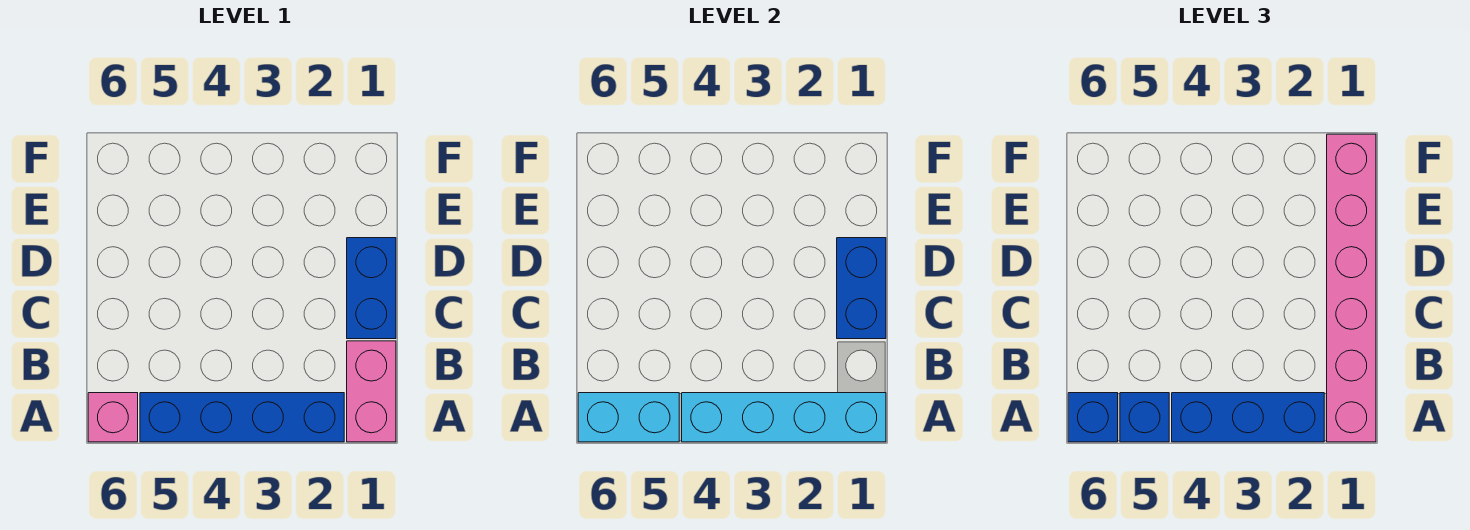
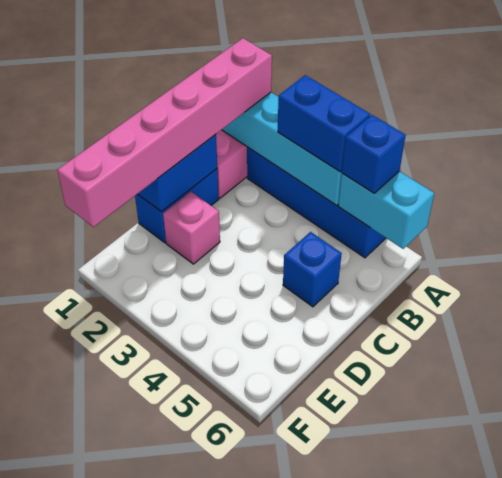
blue brick A2:A4 level 3 -> blue brick A3:A4 level 3
pink brick A6 level 1 -> pink brick D2 level 1
blue brick A6 level 3 -> blue brick C5 level 1

